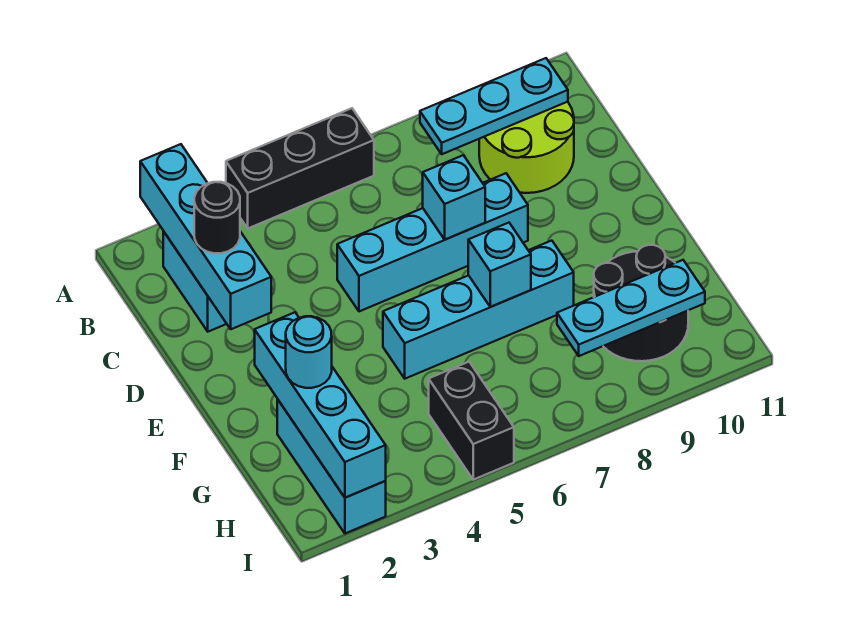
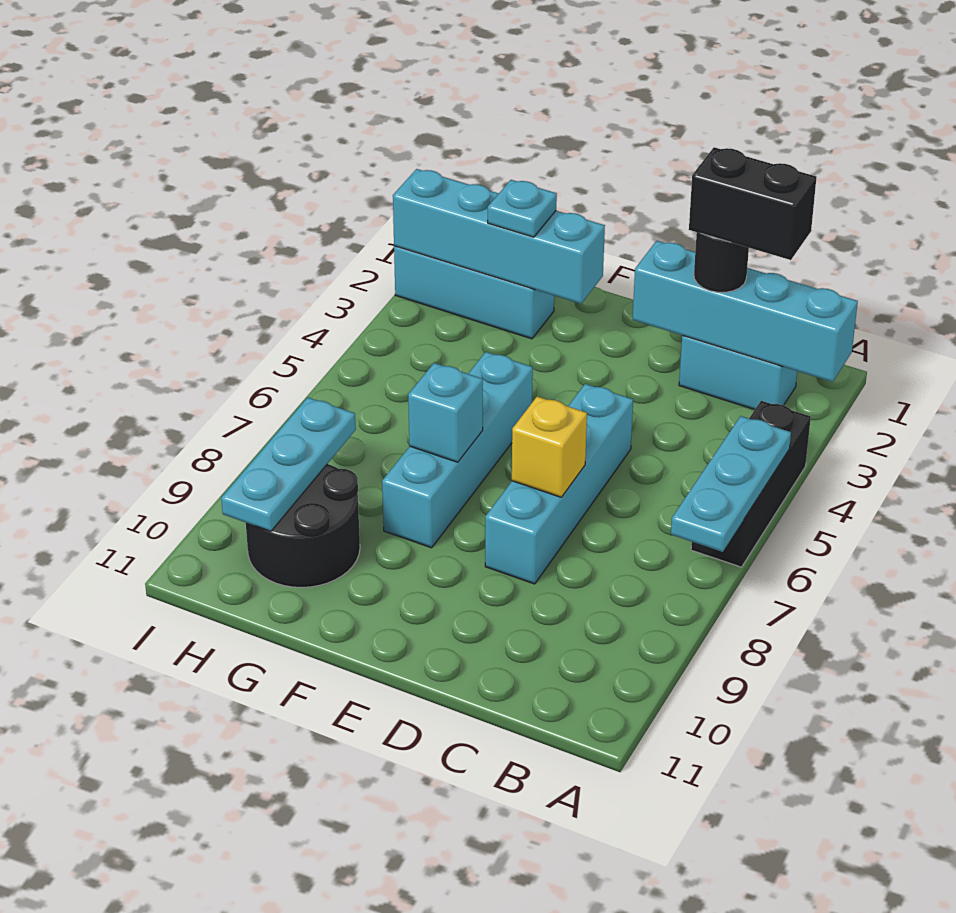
cyan plate B8:B10 level 2 -> cyan plate A5:A7 level 2
lime round brick B9:C10 level 1 -> none
cyan brick D7 level 2 -> yellow brick D7 level 2
cyan round brick G2 level 3 -> cyan plate G2 level 3
black brick H5:I5 level 1 -> black brick B2:C2 level 4

